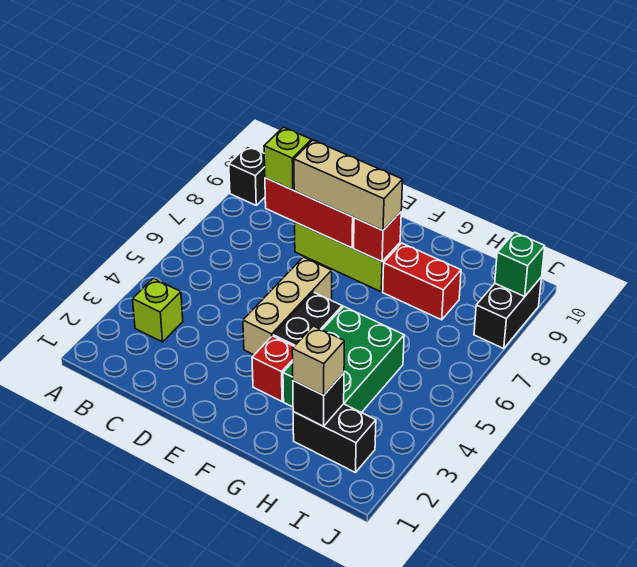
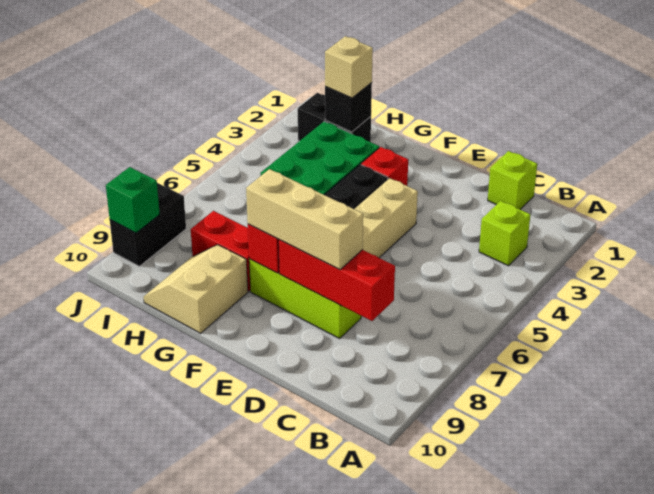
black brick A9 level 1 -> none
lime brick C8 level 3 -> lime brick C1 level 1
none -> tan slope G9:H10 level 1 top G

